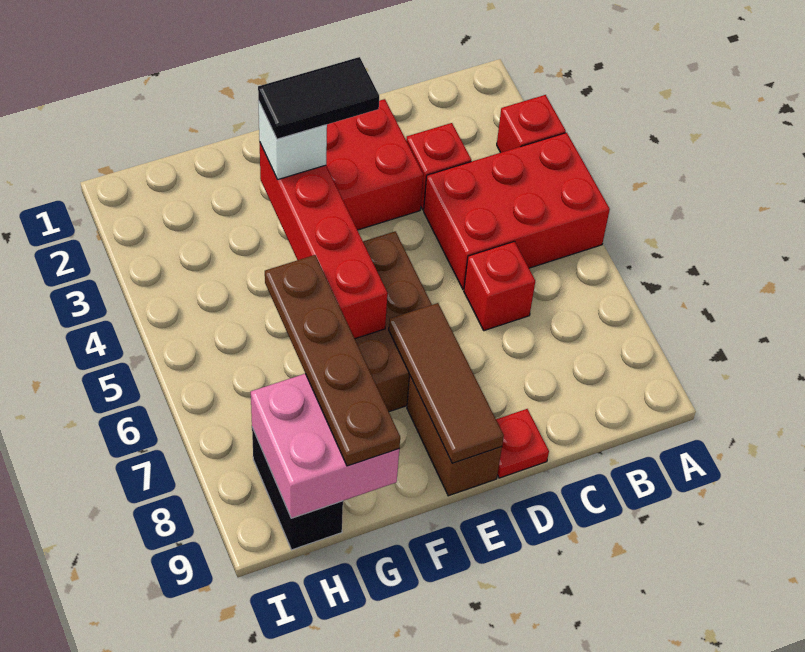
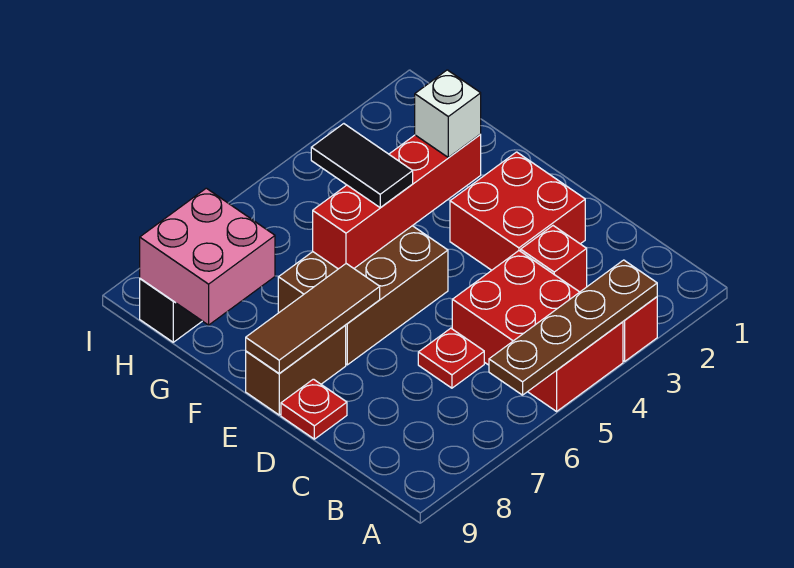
red brick C6 level 1 -> red plate C6 level 1
black tile E3:F3 level 4 -> black tile F5:G5 level 3
brown plate G6:G9 level 3 -> brown plate A3:A6 level 2

